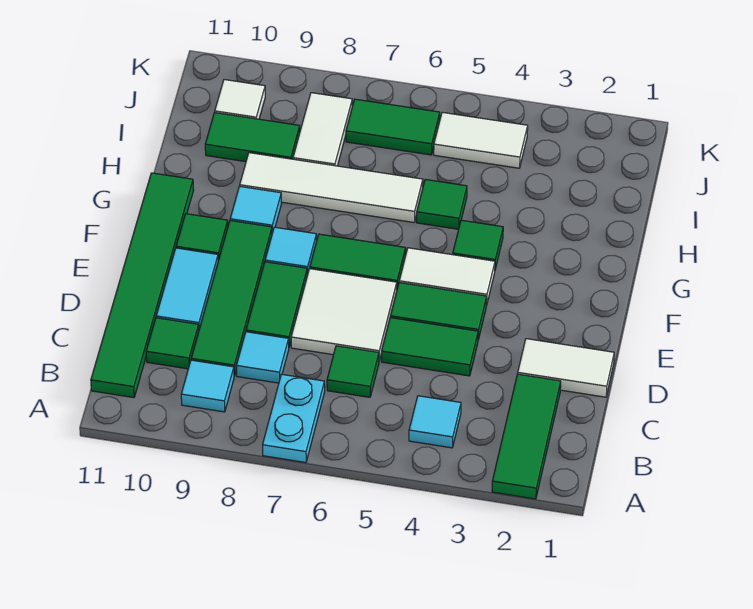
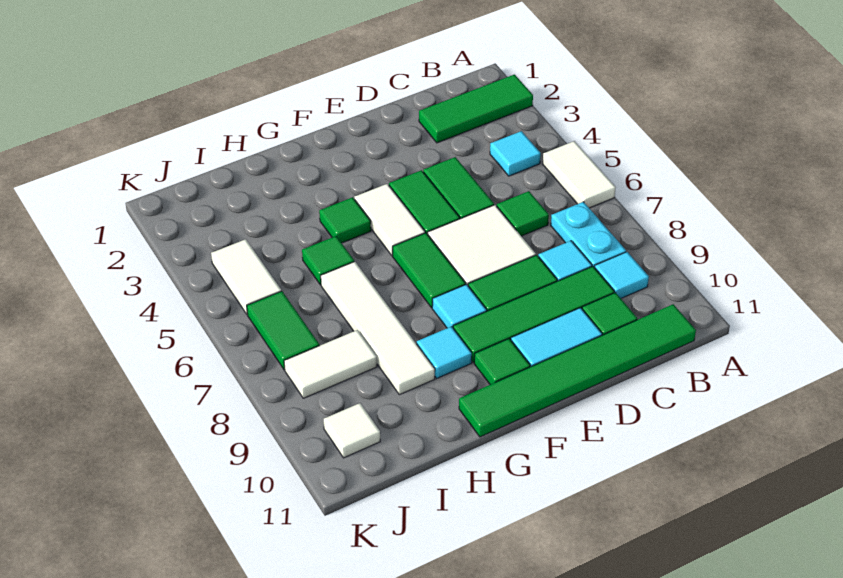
cyan plate A7:B7 level 1 -> cyan plate B7:B8 level 1
white tile D1:D2 level 1 -> white tile A5:A6 level 1
green tile I9:I10 level 1 -> none

